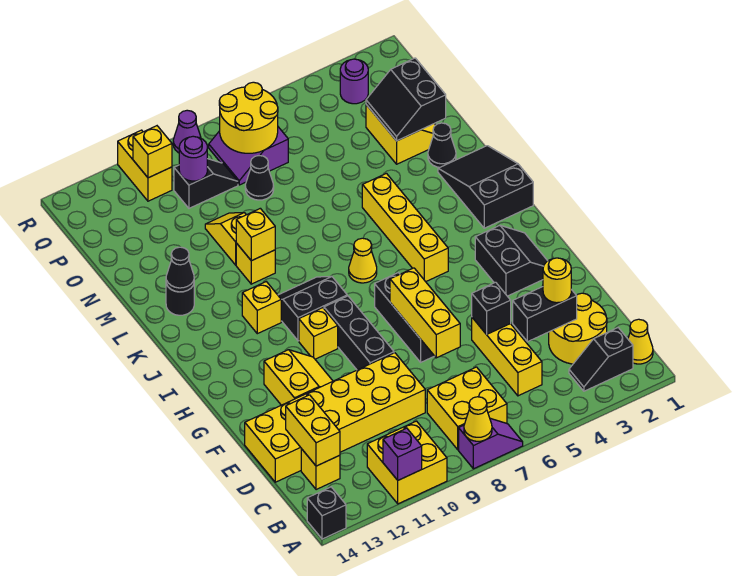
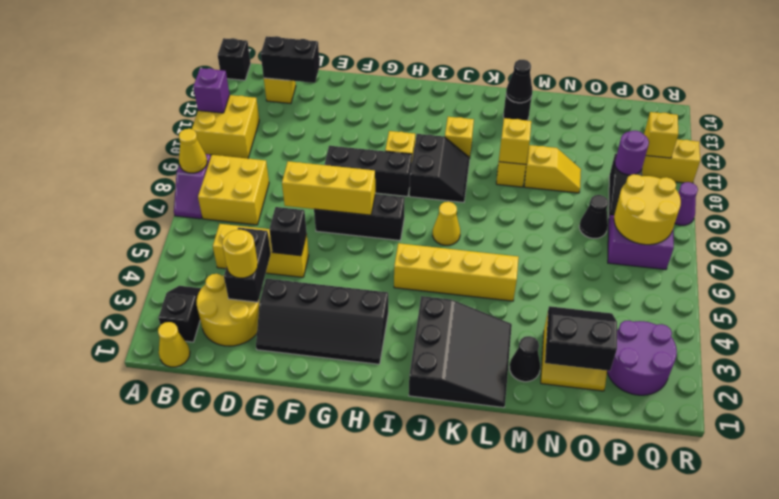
yellow brick C13:D13 level 2 -> black brick C13:D13 level 2
yellow brick D9:E14 level 1 -> none
yellow slope F11:G12 level 1 top 12 -> none
black slope G2:H3 level 1 top 3 -> black slope E2:H3 level 1 top 3
black slope J1:L2 level 1 top J -> black slope J1:L3 level 1 top J
purple round brick Q3 level 1 -> purple round brick P2:Q3 level 1

